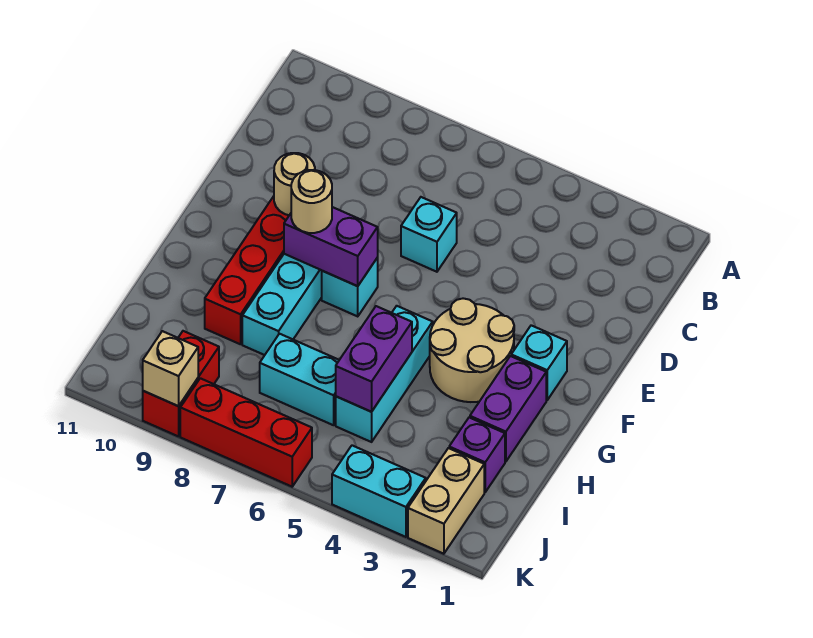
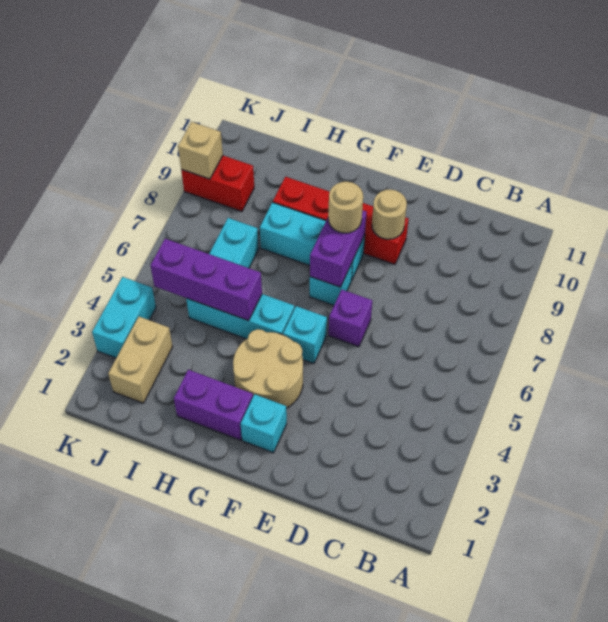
cyan brick D6 level 1 -> cyan brick F5 level 1
purple brick H5:I5 level 2 -> purple brick H5:J5 level 2
purple brick I2 level 1 -> purple brick E6 level 1
tan brick J2:K2 level 1 -> tan brick J2:J3 level 1
red brick K6:K8 level 1 -> none

